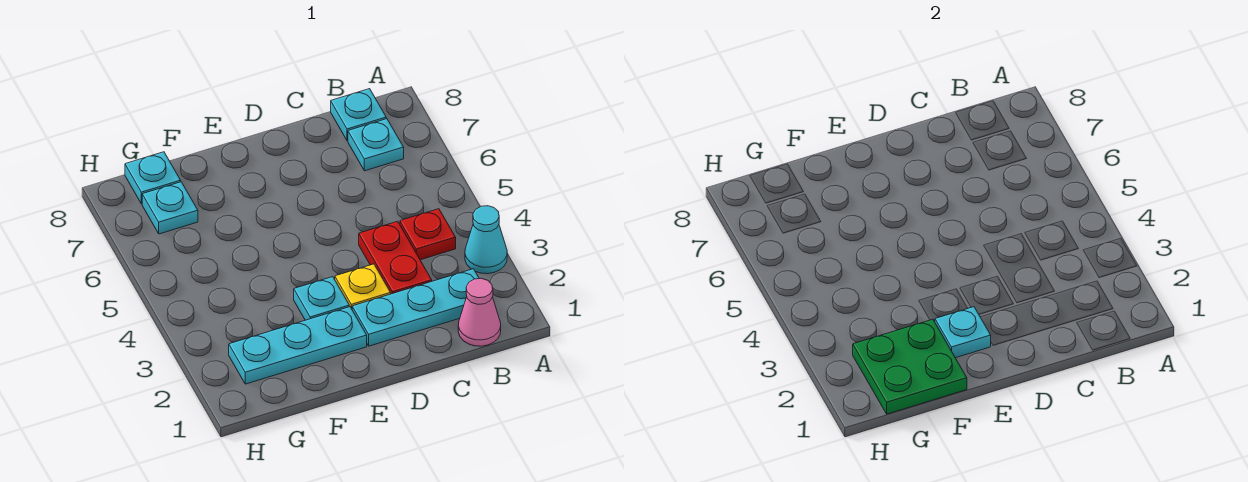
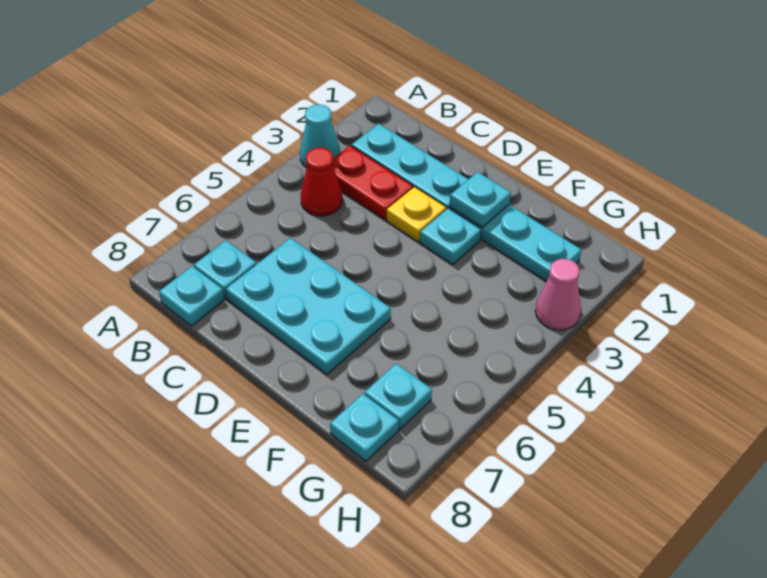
pink cone B1 level 1 -> pink cone H3 level 1
red plate B4 level 1 -> red cone B4 level 1
red plate C3:C4 level 1 -> red plate B3:C3 level 1
none -> cyan plate C6:E7 level 1
green plate F1:G2 level 2 -> none

